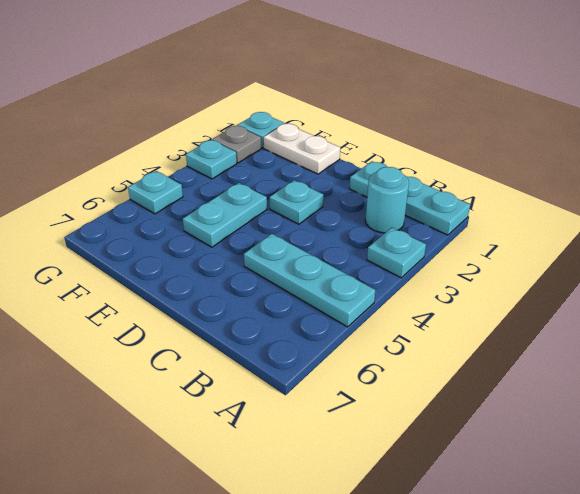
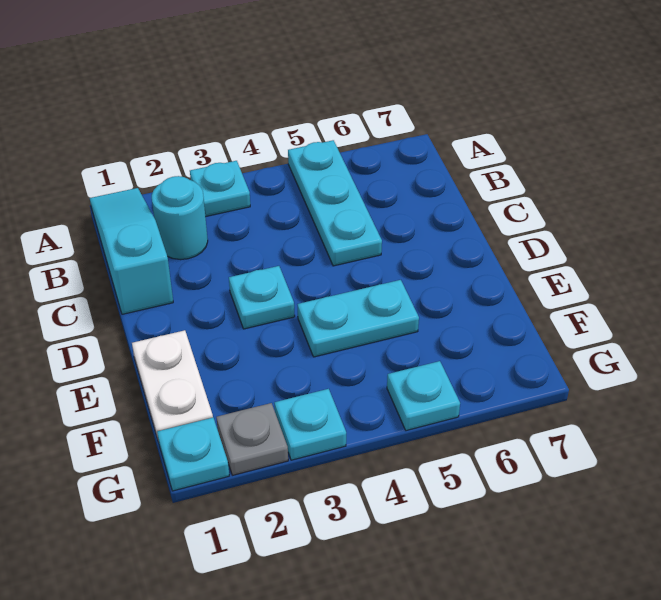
cyan plate A1:C1 level 1 -> cyan slope A1:C1 level 1 top C

